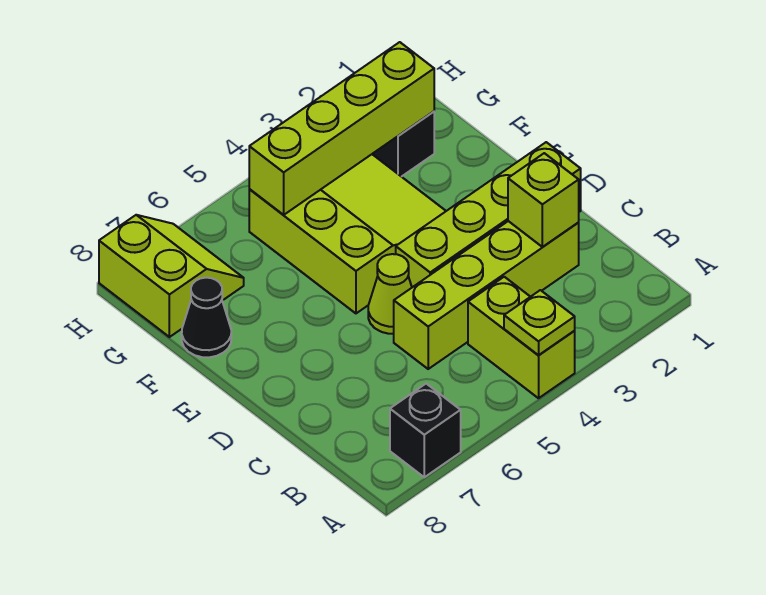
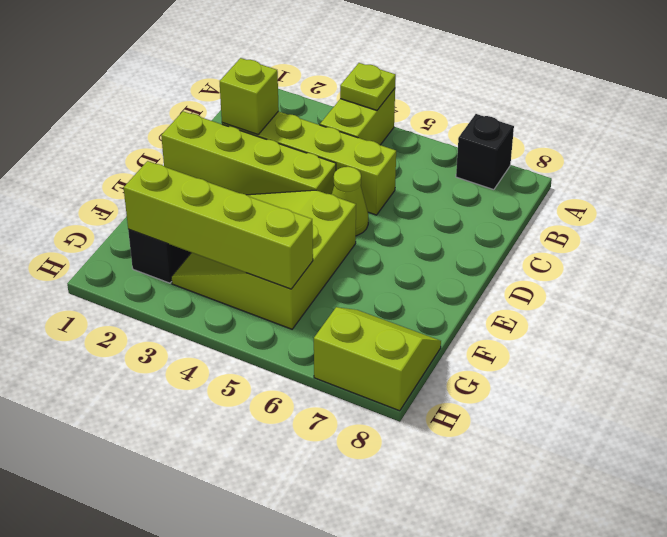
black cone F8 level 1 -> none
lime slope G7:H8 level 1 top 8 -> lime slope G7:H8 level 1 top H

